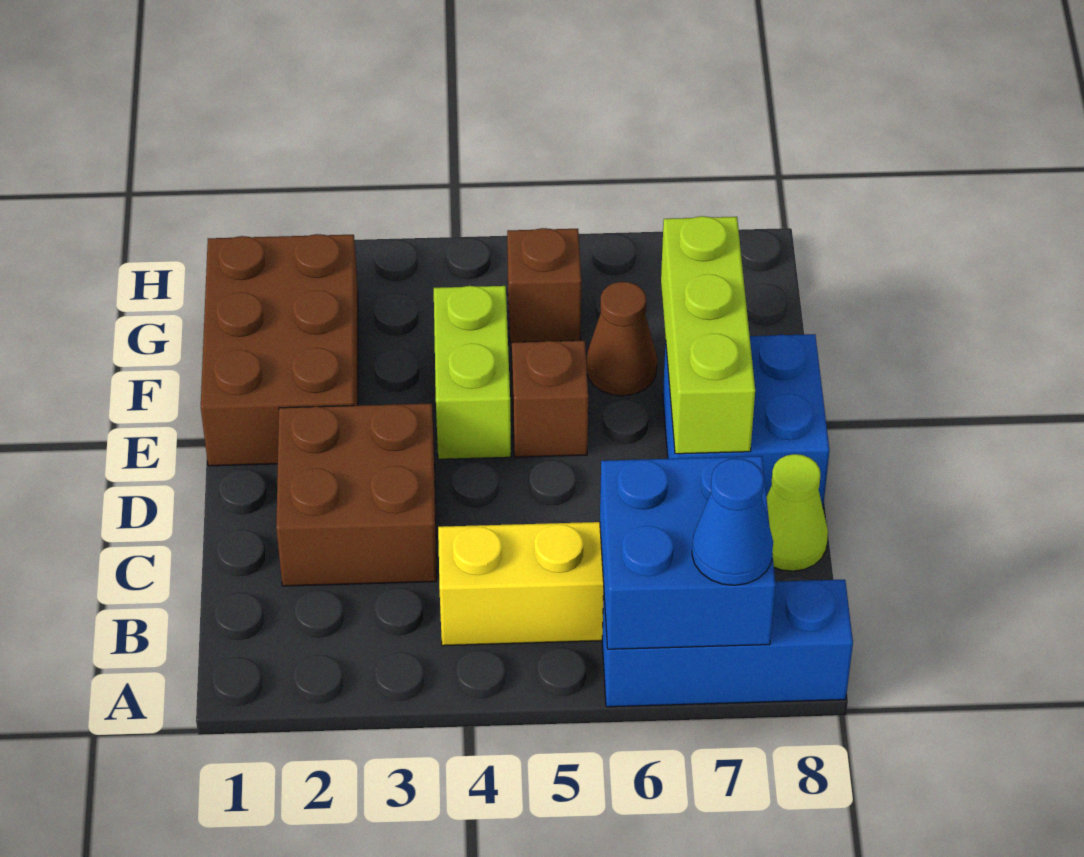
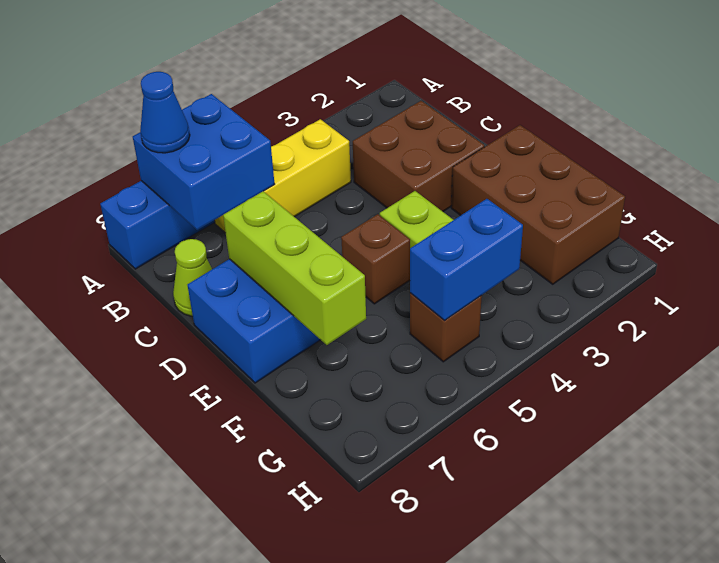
brown cone F6 level 1 -> none
none -> blue brick G4:G5 level 2

